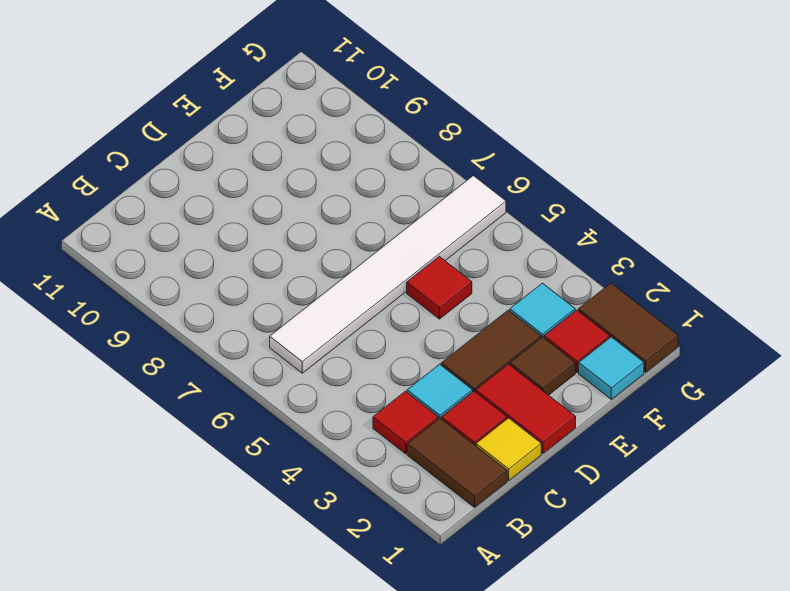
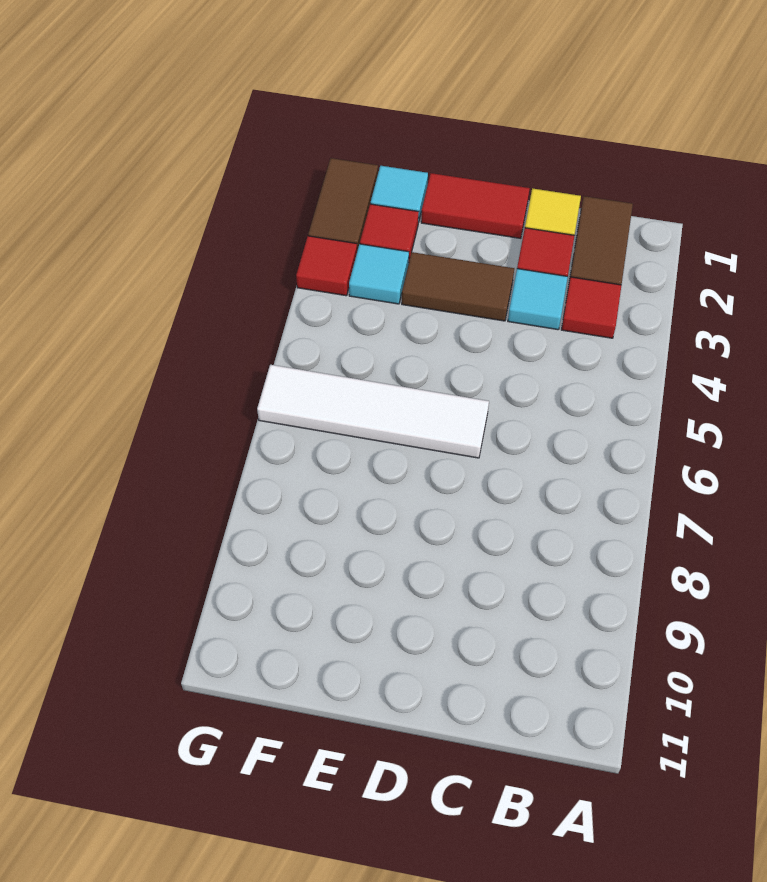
white tile B6:G6 level 1 -> white tile D6:G6 level 1
red tile D1:D2 level 1 -> red tile D1:E1 level 1
brown tile E2 level 1 -> none
red tile E5 level 1 -> red tile G3 level 1

